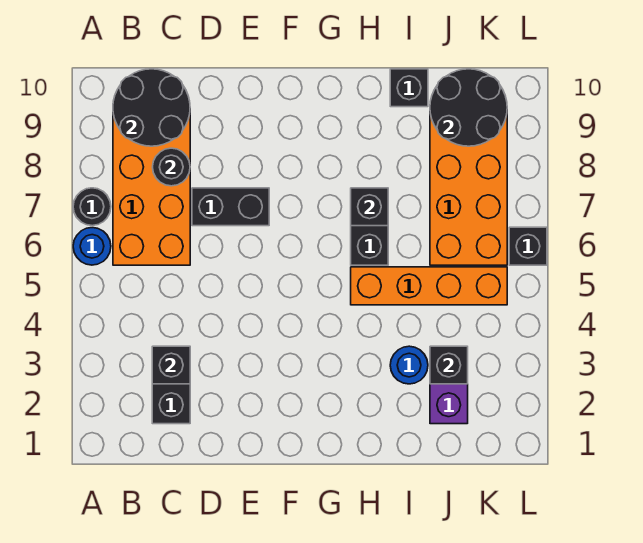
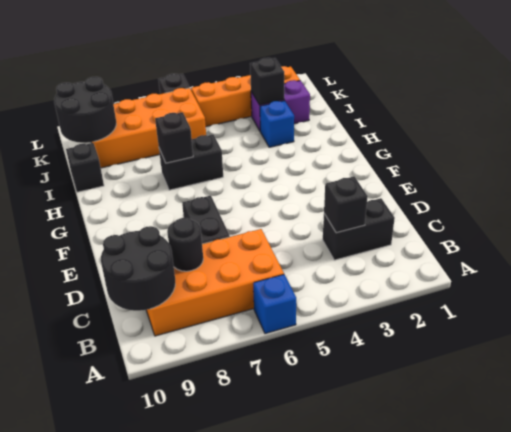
blue round brick A6 level 1 -> blue brick A6 level 1
black round brick A7 level 1 -> none
orange brick H5:K5 level 1 -> orange brick K2:K5 level 1
blue round brick I3 level 1 -> blue brick I3 level 1

